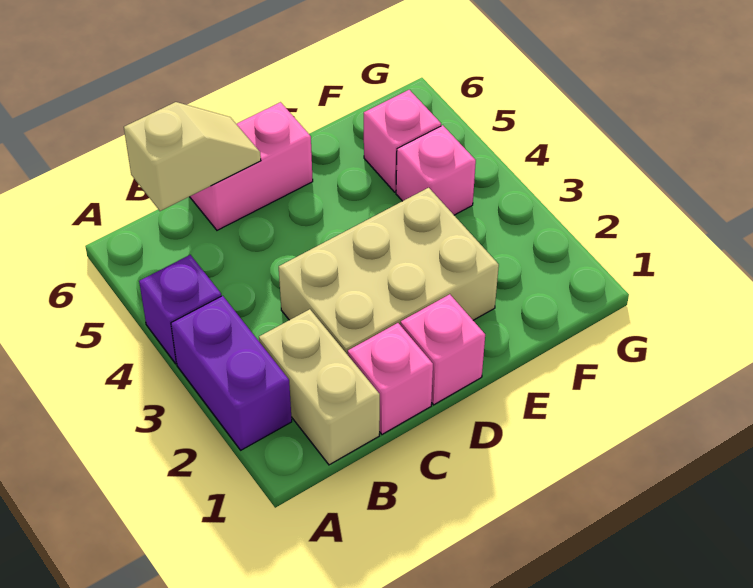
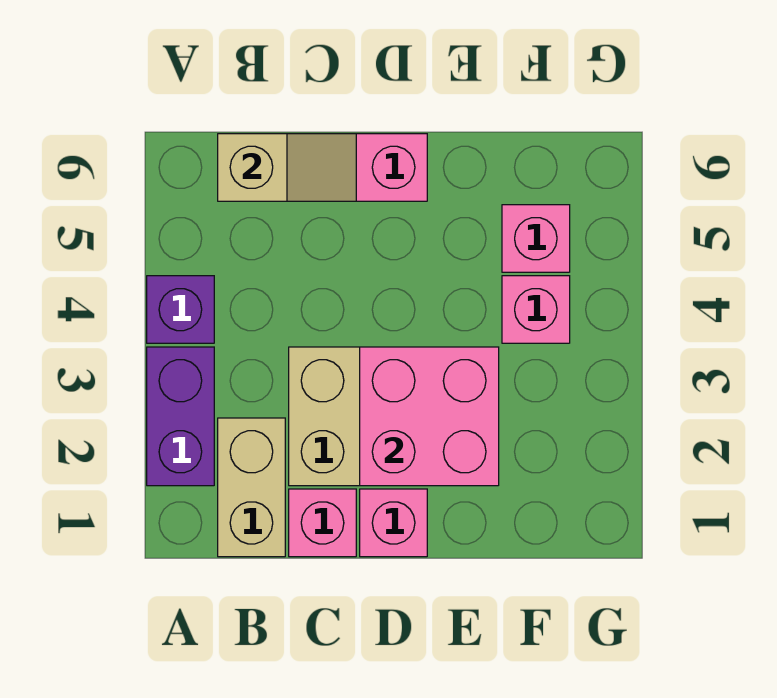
none -> pink brick D2:E3 level 2

